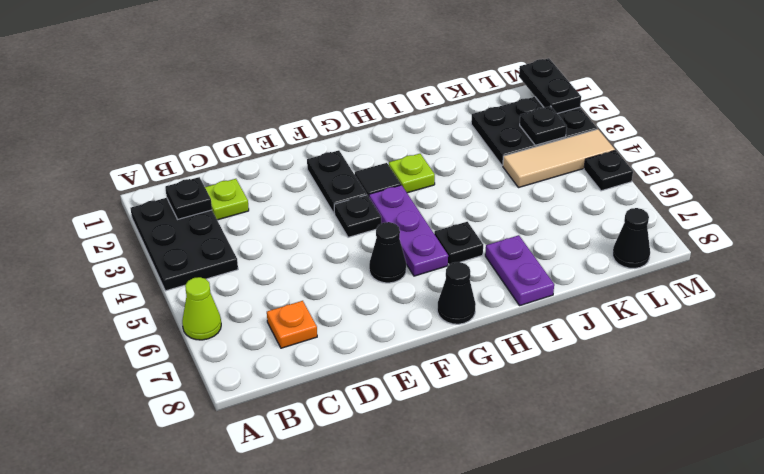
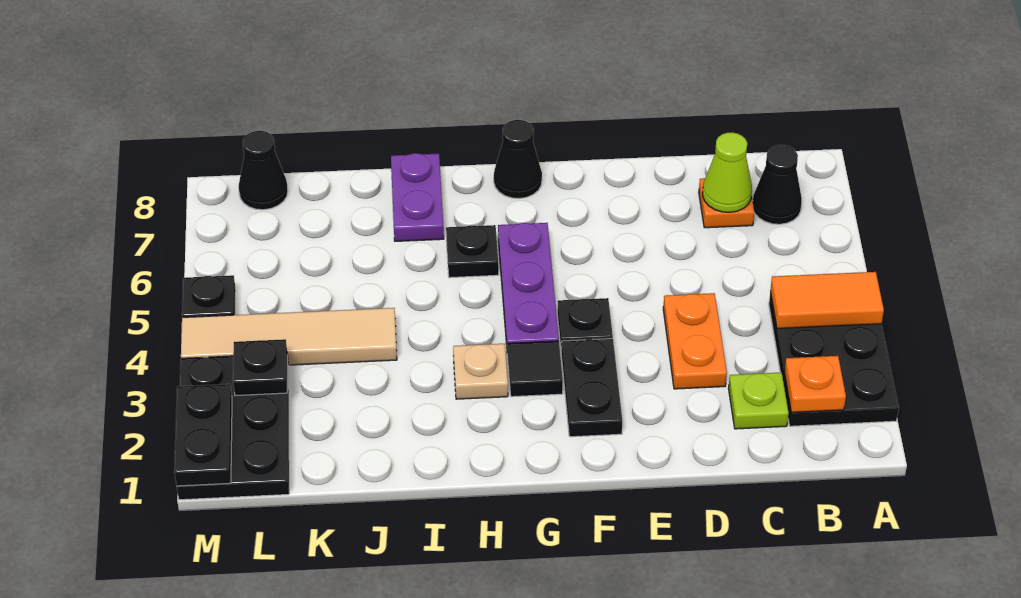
none -> orange tile A4:B4 level 2
lime cone A6 level 1 -> lime cone C7 level 2
black plate B2 level 2 -> orange plate B2 level 2
none -> orange plate D3:D4 level 1
black cone F6 level 1 -> black cone B7 level 1
lime plate H3 level 1 -> tan plate H3 level 1
black plate K2:M3 level 1 -> black plate L1:M3 level 1
tan tile K4:M4 level 1 -> tan tile J4:M4 level 1

